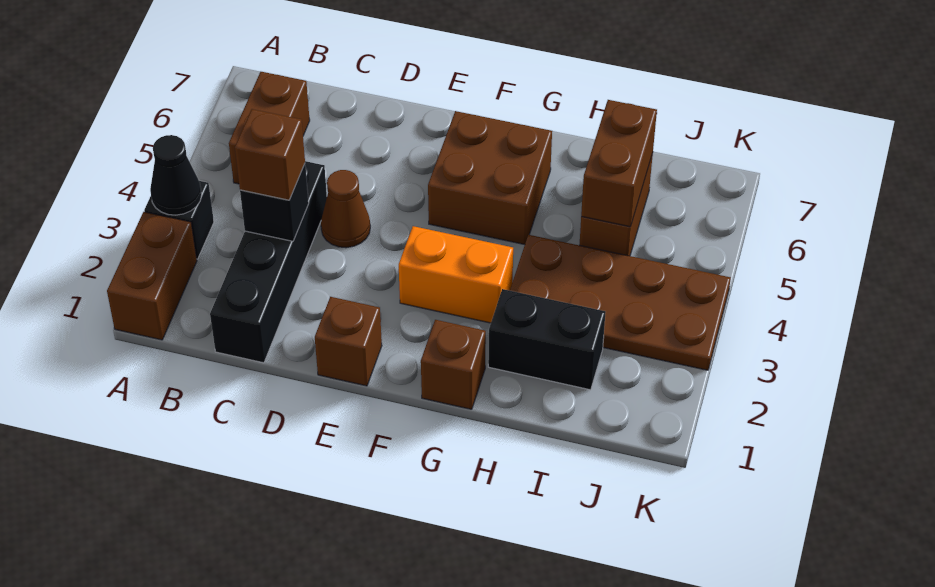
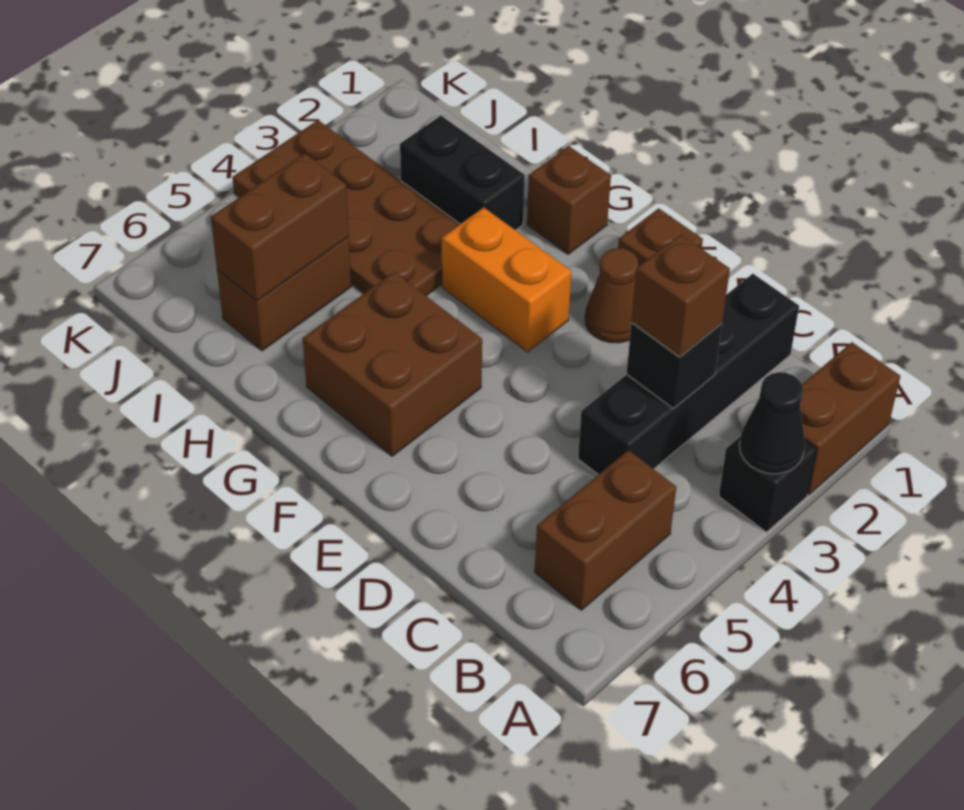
brown cone D4 level 1 -> brown cone E2 level 1

